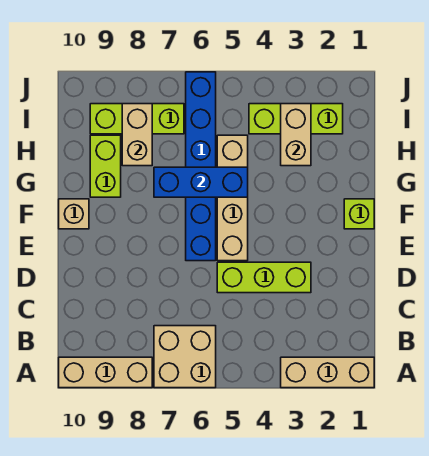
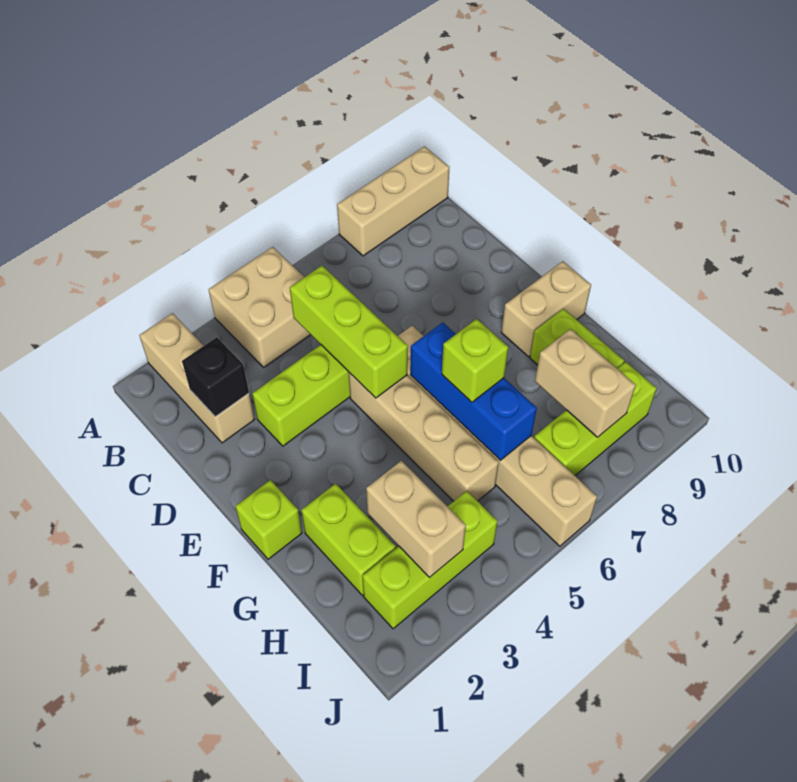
tan brick A1:A3 level 1 -> tan brick A2:C2 level 1
tan brick A6:B7 level 1 -> tan brick A4:B5 level 1
none -> black brick C2 level 2
none -> lime brick C5:E5 level 2
blue brick E6:J6 level 1 -> tan brick E6:J6 level 1
tan brick F10 level 1 -> tan brick F9:F10 level 1
none -> lime brick G2:H2 level 1
blue brick G5:G7 level 2 -> blue brick F6:H6 level 2
none -> lime brick G6 level 3

